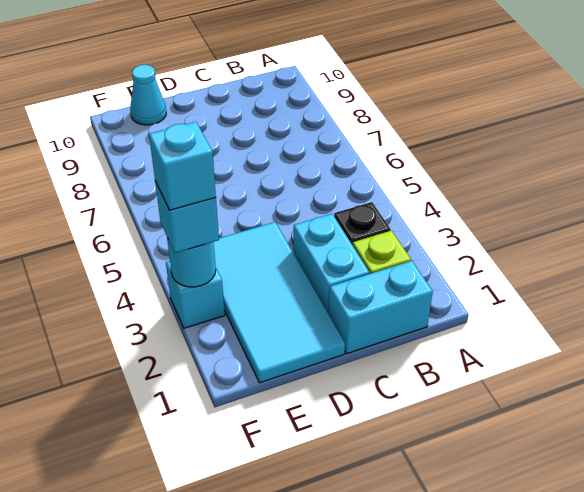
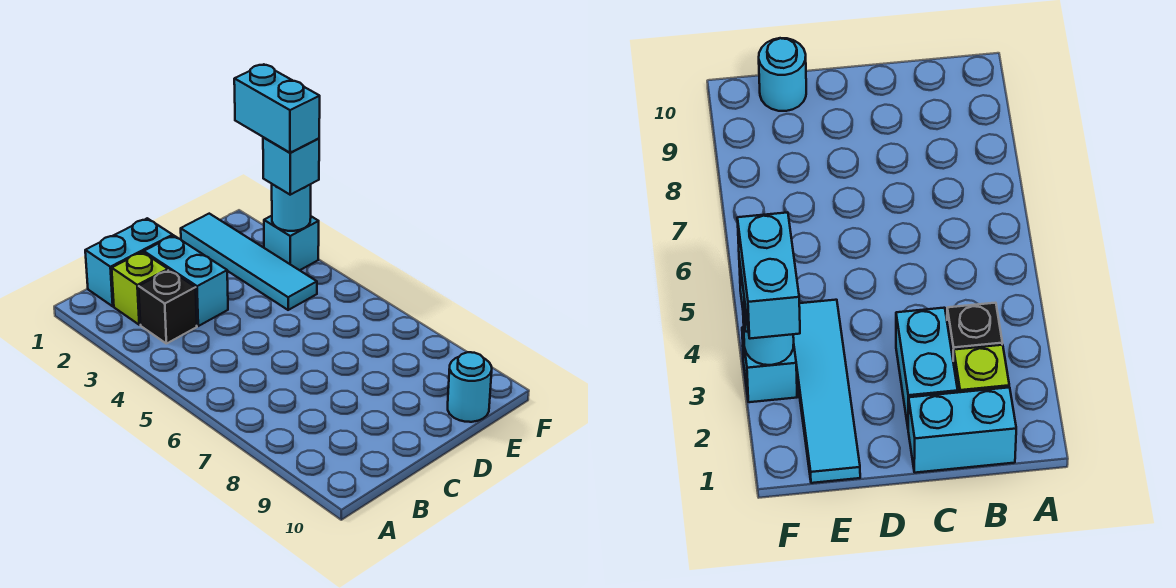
cyan tile D1:E4 level 1 -> cyan tile E1:E4 level 1
cyan cone E10 level 1 -> cyan round brick E10 level 1
cyan brick F3 level 4 -> cyan brick F2:F3 level 4

